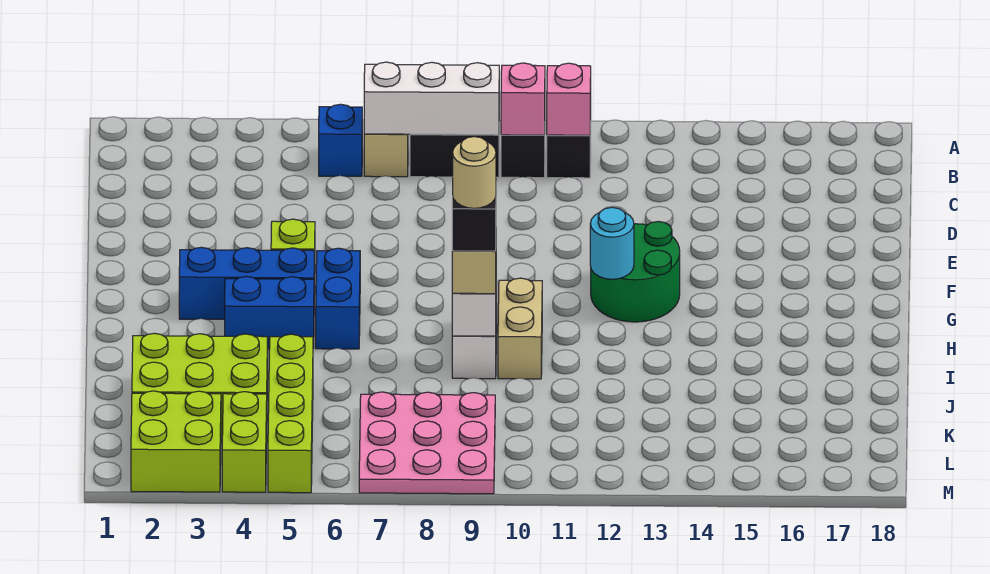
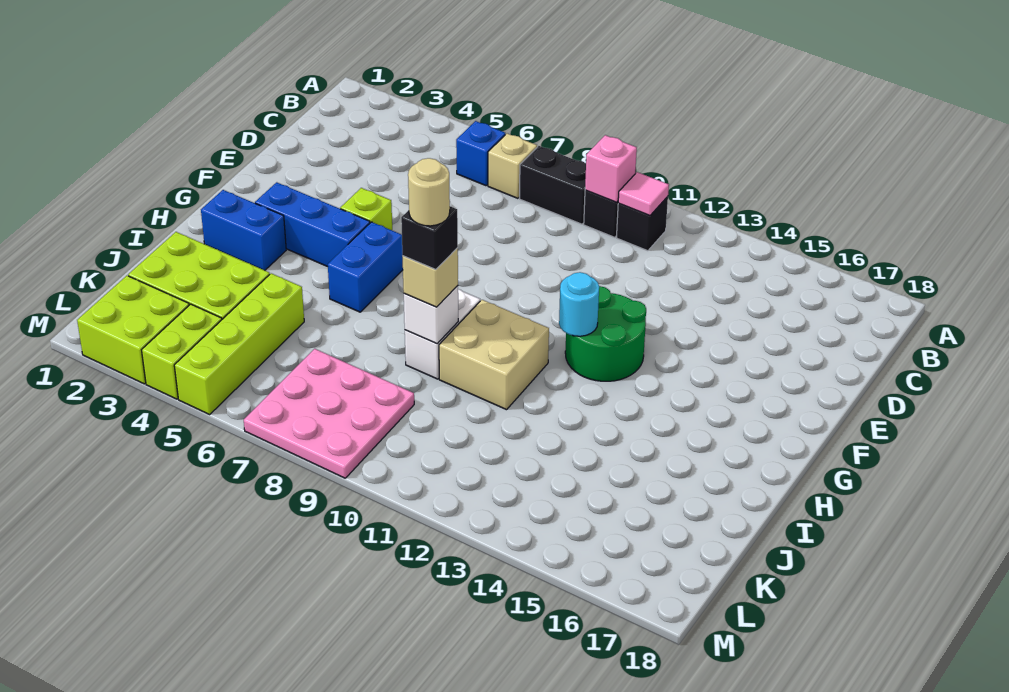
white brick B7:B9 level 2 -> none
pink brick B11 level 2 -> pink tile B11 level 2
blue brick H4:H5 level 1 -> blue brick H2:H3 level 1
tan brick H10:I10 level 1 -> tan brick H10:I11 level 1

